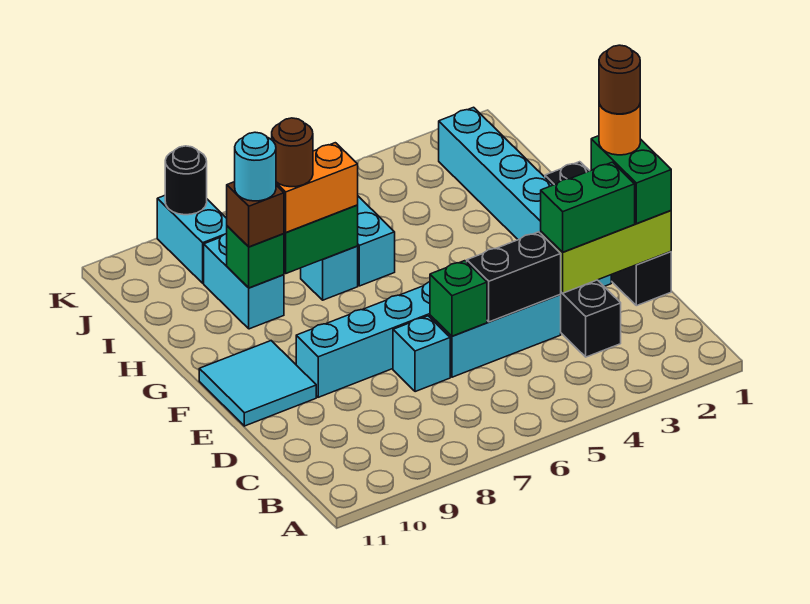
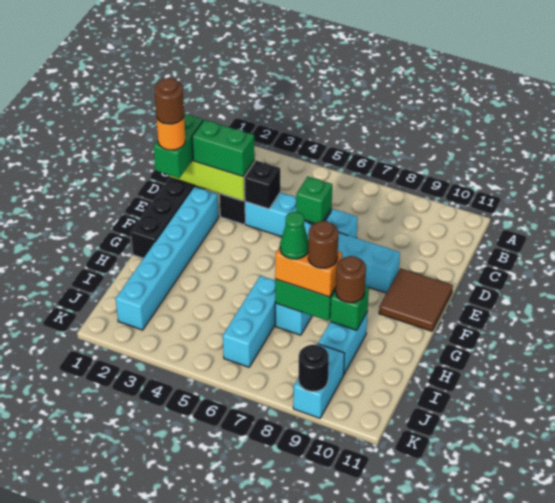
black brick D4:D5 level 2 -> black brick D4 level 2
cyan tile E10:F11 level 1 -> brown tile E10:F11 level 1
none -> green cone H7 level 4
brown brick H9 level 3 -> brown round brick H9 level 3
cyan round brick H9 level 4 -> none

